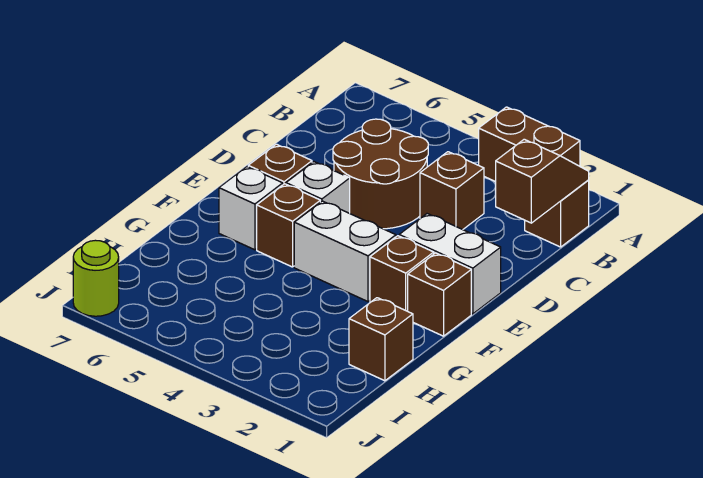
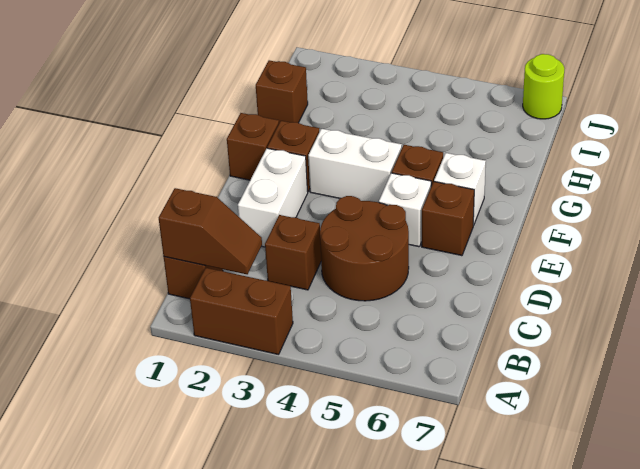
brown slope B1:C1 level 2 top C -> brown slope B1:B2 level 2 top 1
white brick E1:E2 level 1 -> white brick D2:E2 level 1

